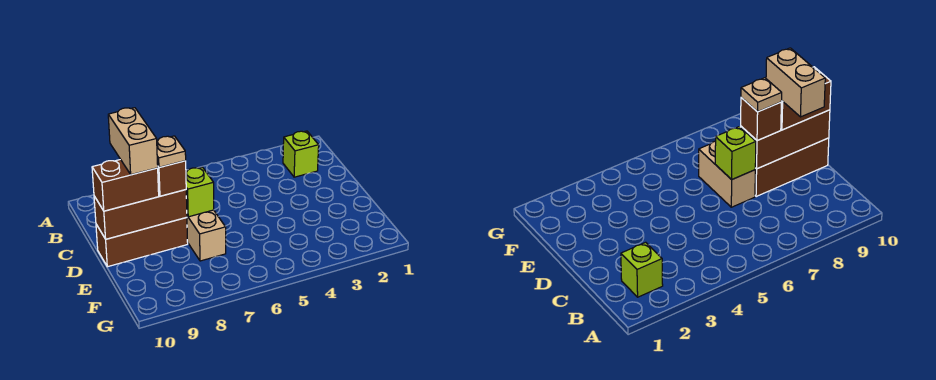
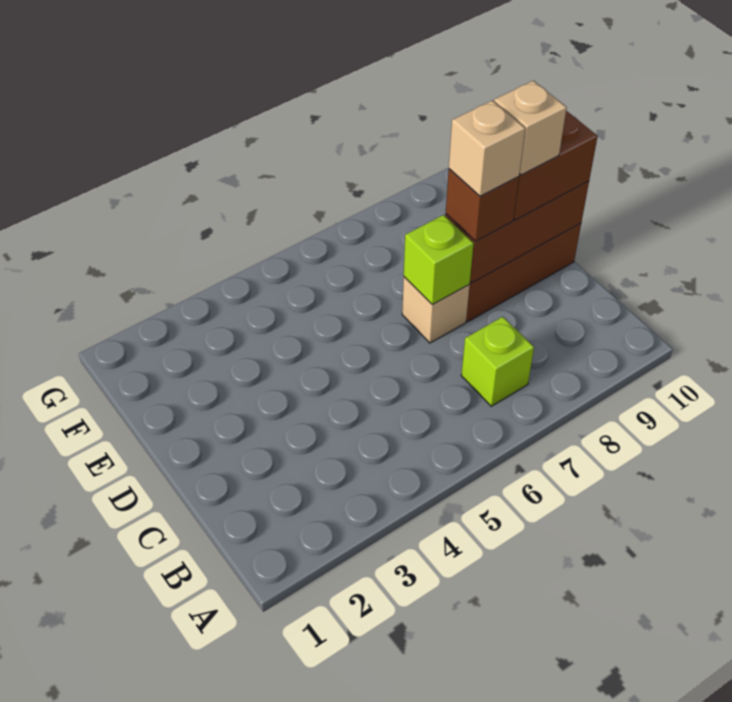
lime brick B2 level 1 -> lime brick B7 level 1
tan brick C9:D9 level 4 -> tan brick D9 level 4
tan brick D7:E7 level 1 -> tan brick D7 level 1
tan plate D8 level 4 -> tan brick D8 level 4

